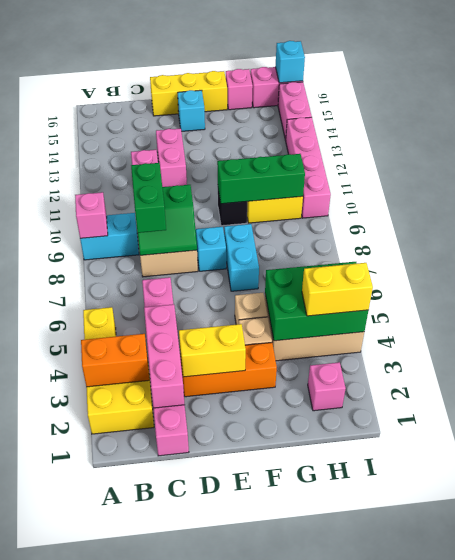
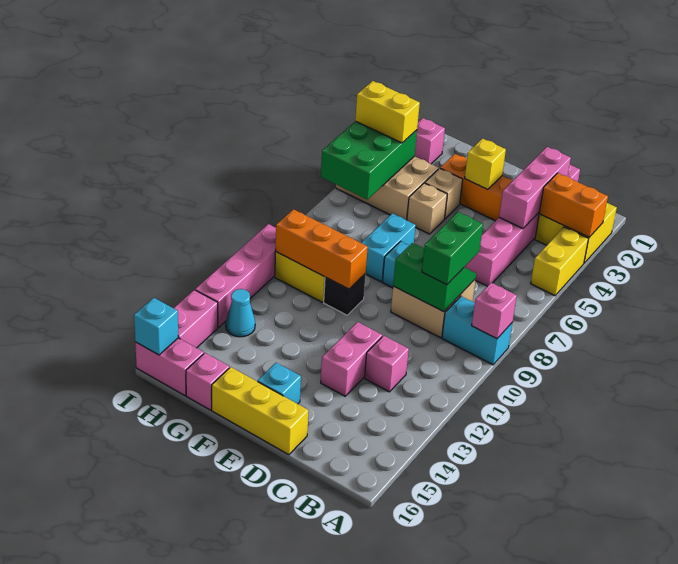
yellow brick D3:E3 level 2 -> yellow brick E3 level 2
green brick F10:H10 level 2 -> orange brick F10:H10 level 2
green brick G4:I5 level 2 -> green brick H4:I6 level 2
none -> cyan cone H13 level 1

